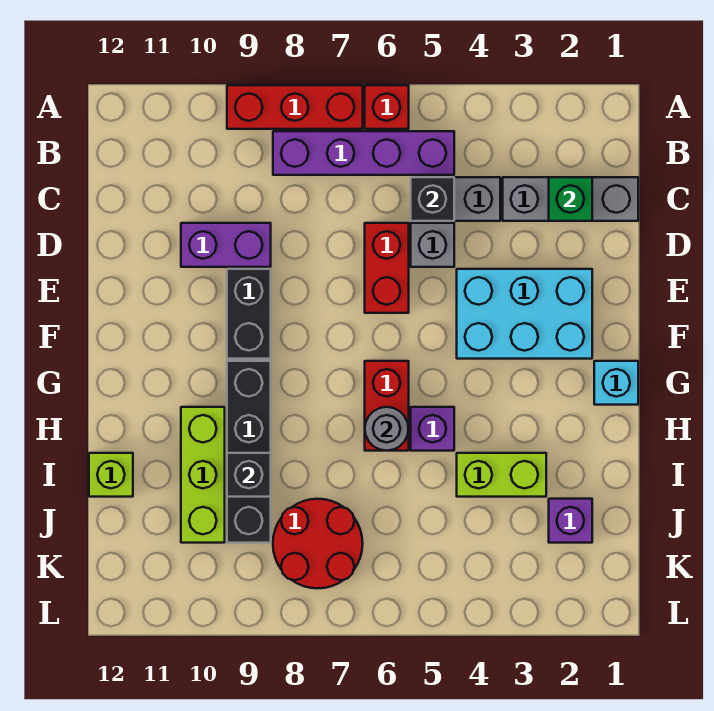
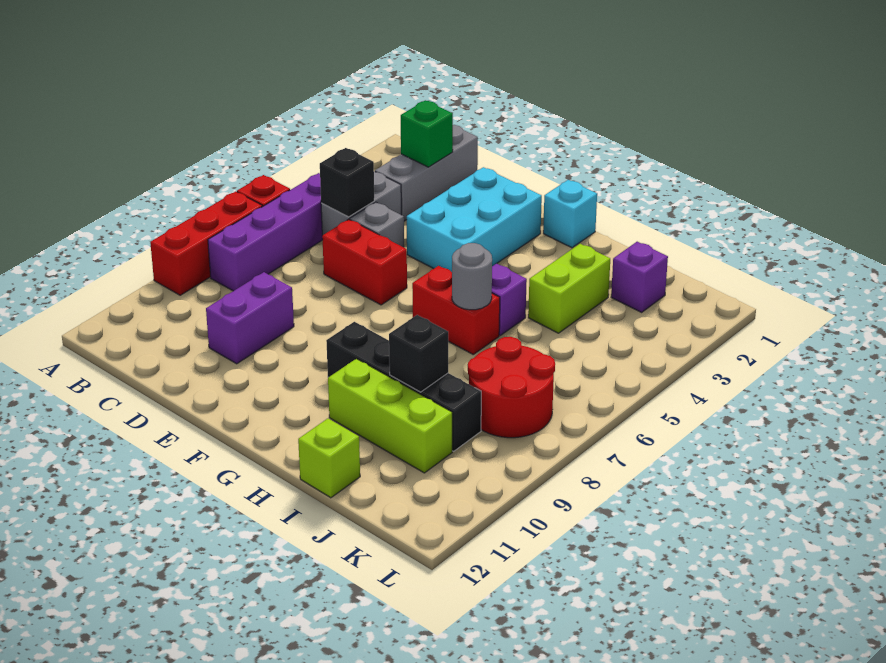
black brick E9:F9 level 1 -> none

